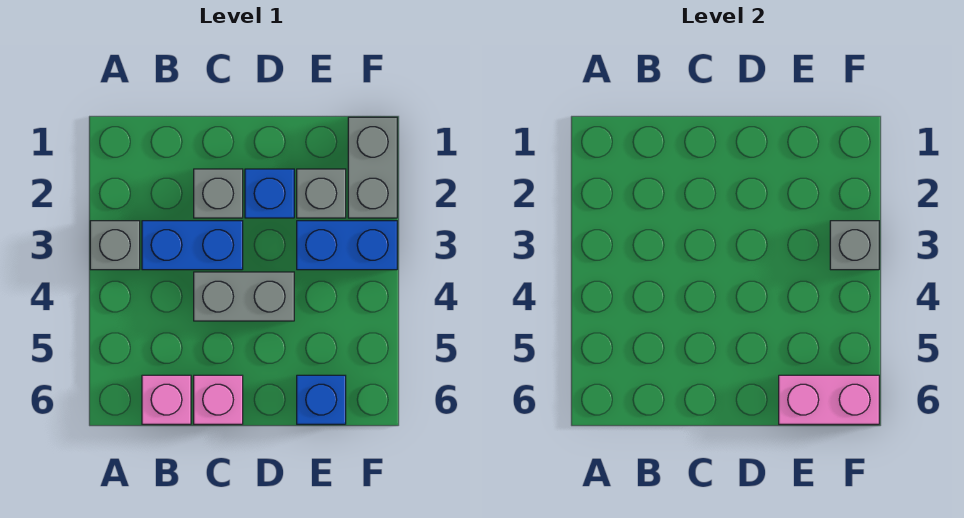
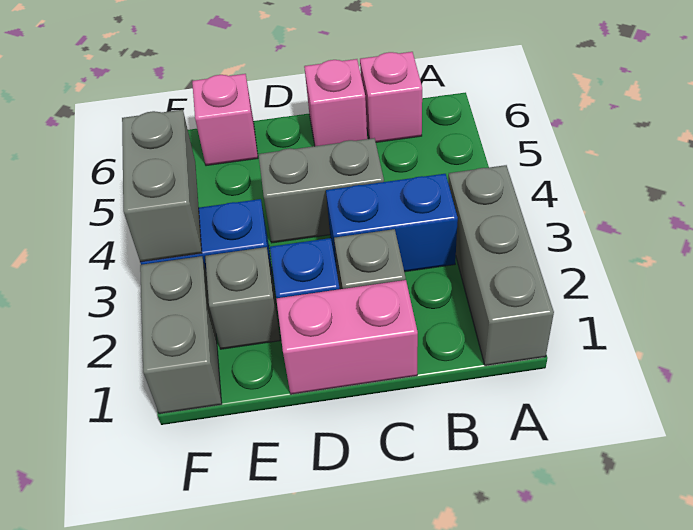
grey brick A3 level 1 -> grey brick A1:A3 level 1
blue brick E6 level 1 -> pink brick E6 level 1
pink brick E6:F6 level 2 -> pink brick C1:D1 level 1
grey brick F3 level 2 -> grey brick F3:F4 level 2

